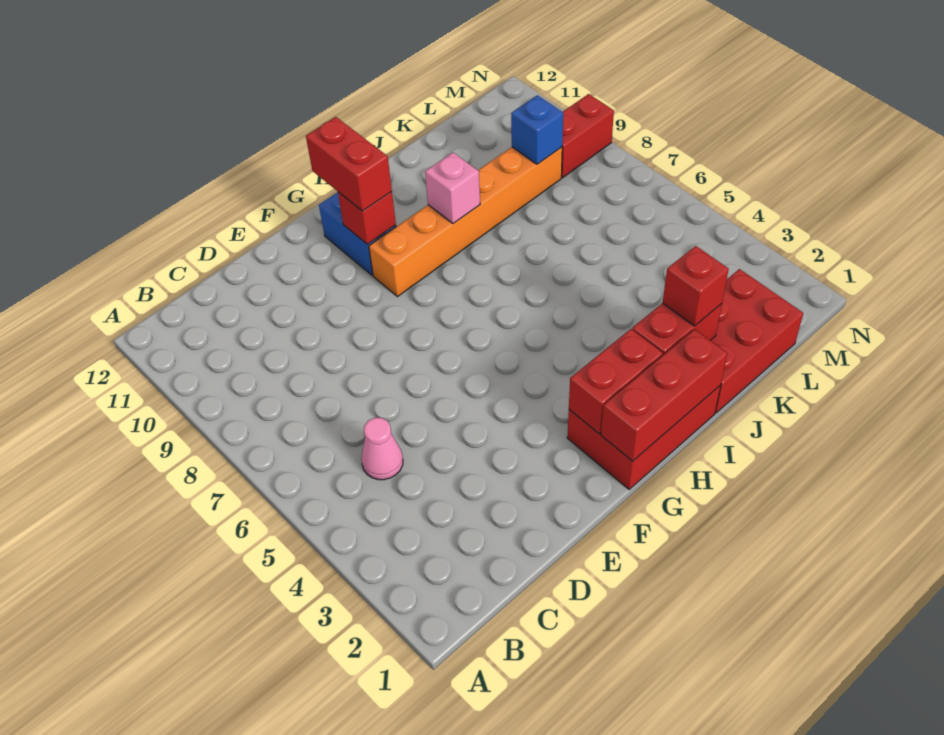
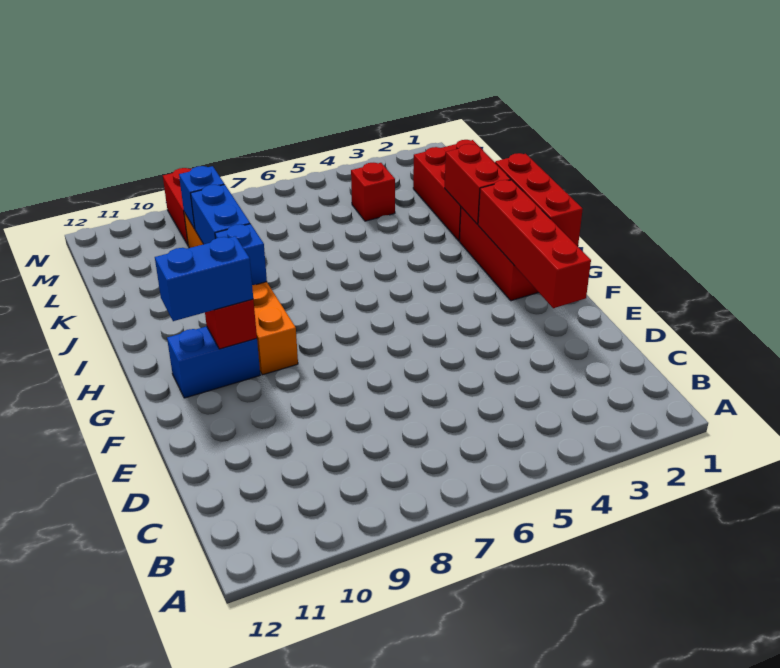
pink cone C5 level 1 -> none
red brick G2:H2 level 2 -> red brick E2:H2 level 2
red brick G10:G11 level 3 -> blue brick G10:G11 level 3
pink brick I9 level 2 -> blue brick I9 level 2
red brick J2 level 3 -> red brick L4 level 1
none -> blue brick J9:K9 level 2

